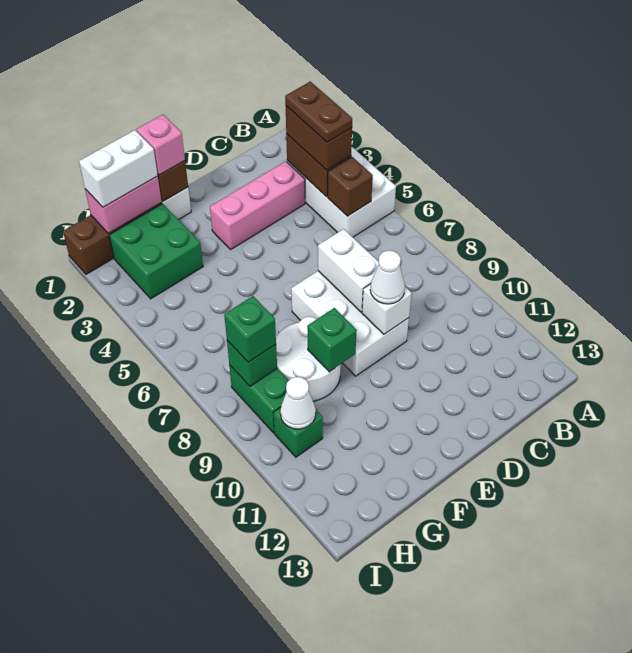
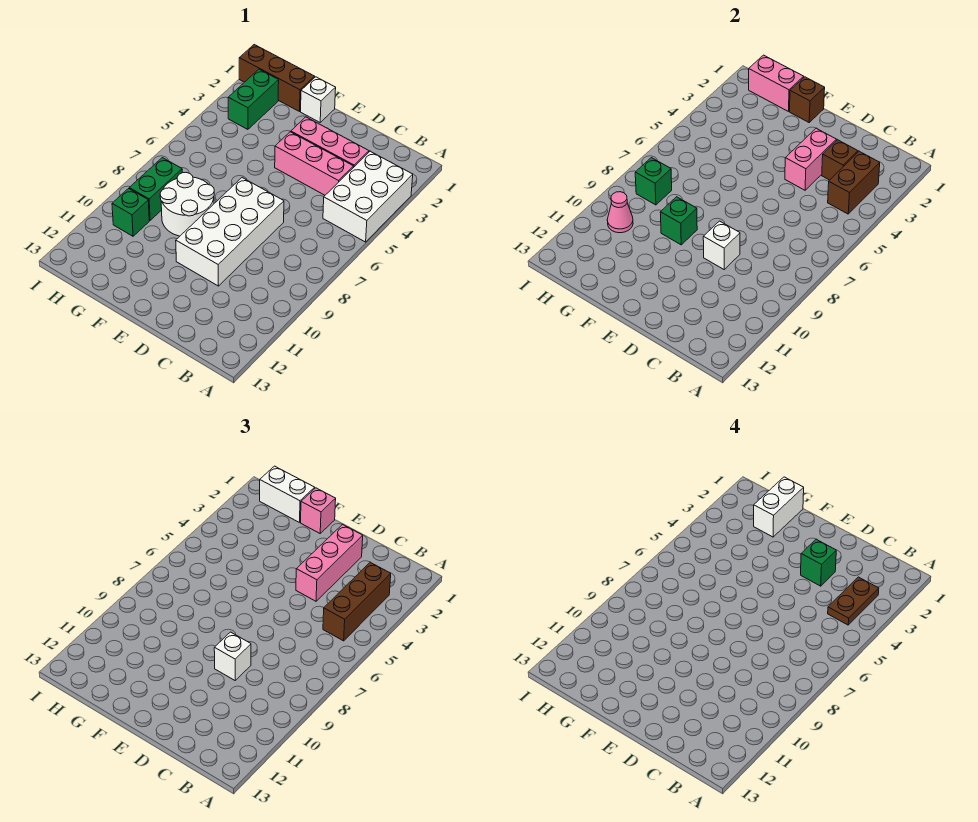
brown brick B3:B4 level 3 -> brown brick B3:B5 level 3
brown brick B5 level 2 -> brown brick C3 level 2
none -> pink brick C4:E4 level 1
none -> pink brick D2:D4 level 3
none -> pink brick D3:D4 level 2
white brick D7:E9 level 1 -> white brick D7:E10 level 1
white brick D7:D8 level 2 -> white brick G1:G2 level 4
white cone D9 level 3 -> white brick D9 level 3
green brick G2:H3 level 1 -> green brick H2:H3 level 1
green brick H8 level 3 -> green brick D3 level 4
white cone H10 level 2 -> pink cone H10 level 2

